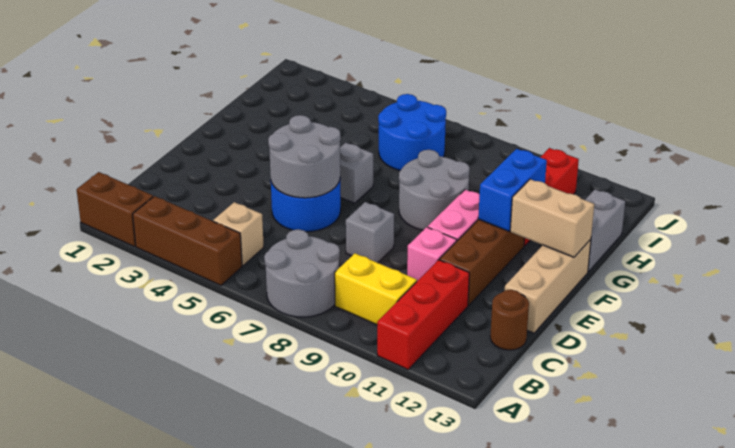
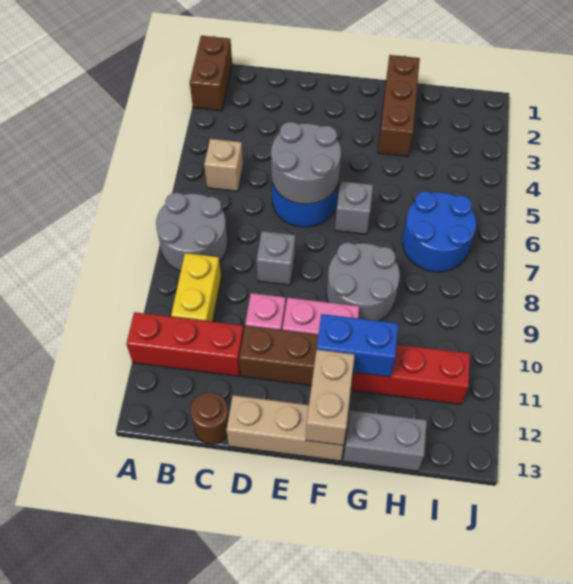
brown brick A3:A5 level 1 -> brown brick G1:G3 level 1

